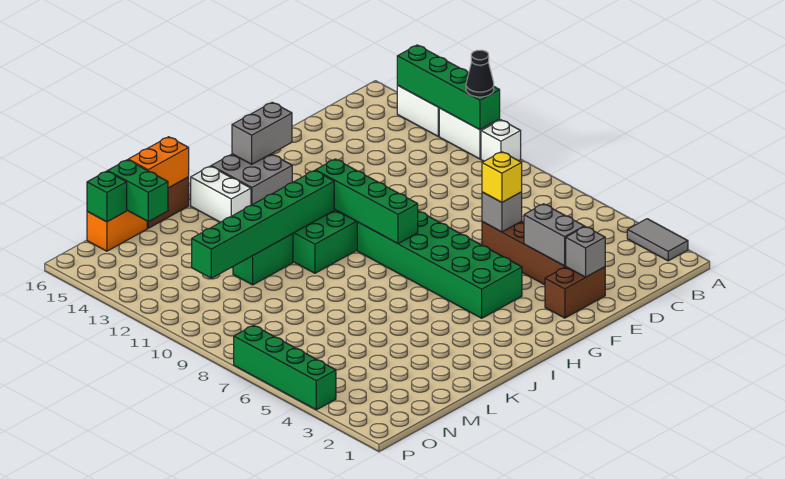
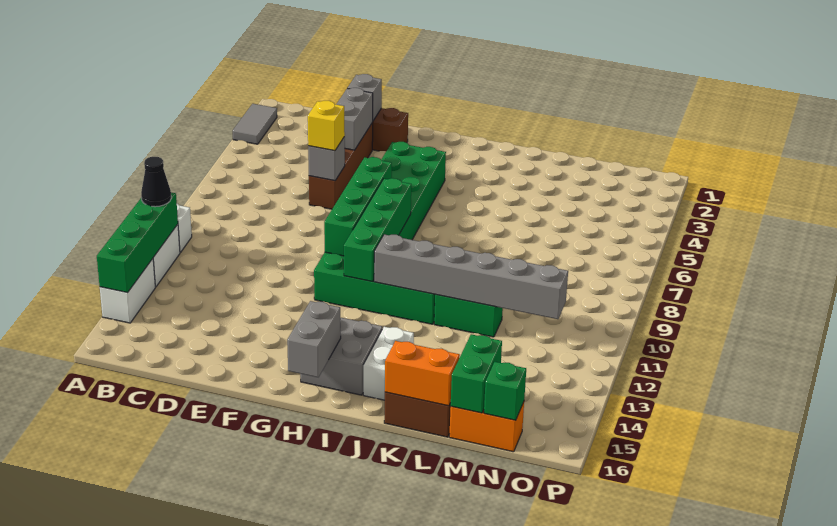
grey brick G15:H15 level 2 -> grey brick H15:H16 level 2
green brick I11:N11 level 2 -> grey brick I11:N11 level 2
green brick P4:P7 level 1 -> green brick G7:G10 level 2

